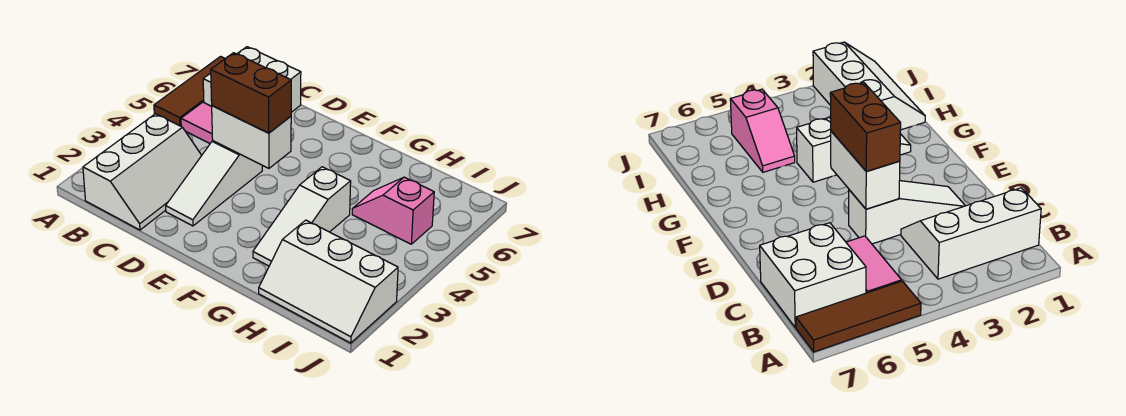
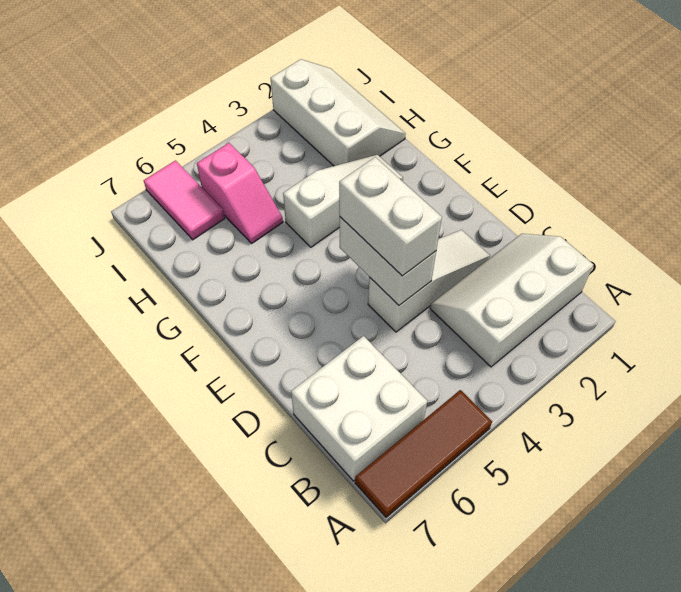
pink tile B5:C5 level 1 -> pink tile I6:J6 level 1
brown brick D4:E4 level 3 -> white brick D4:E4 level 3

